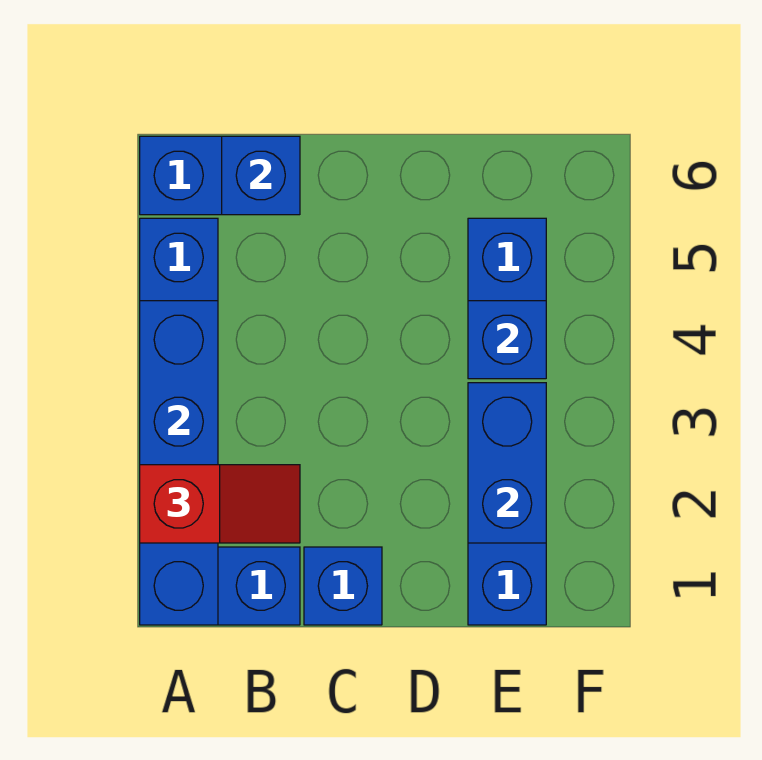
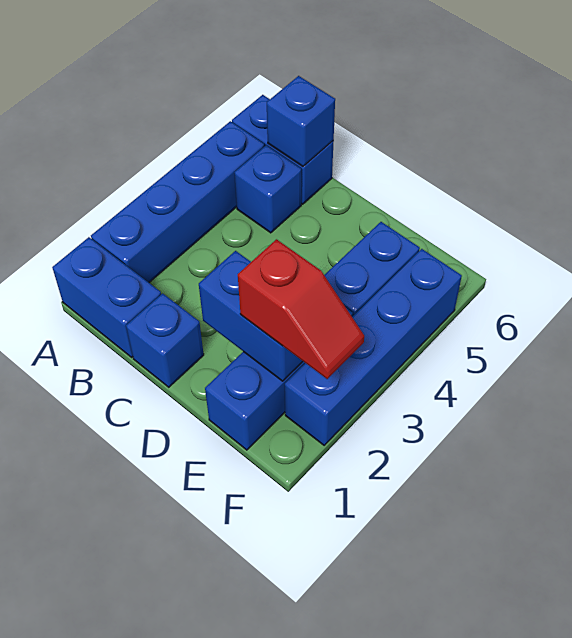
blue brick A1:A4 level 2 -> blue brick F2:F5 level 1
red slope A2:B2 level 3 top A -> red slope E2:F2 level 3 top E
blue brick E2:E3 level 2 -> blue brick D2:E2 level 2
blue brick E4 level 2 -> blue brick B5 level 1

